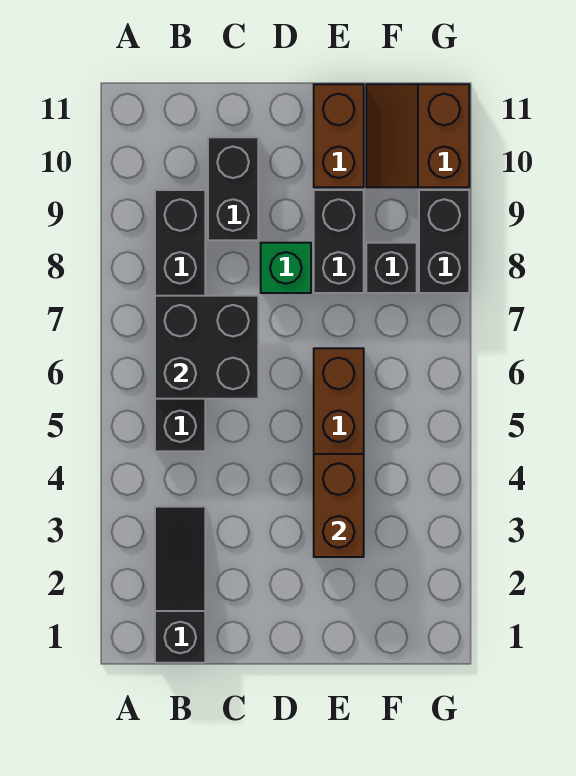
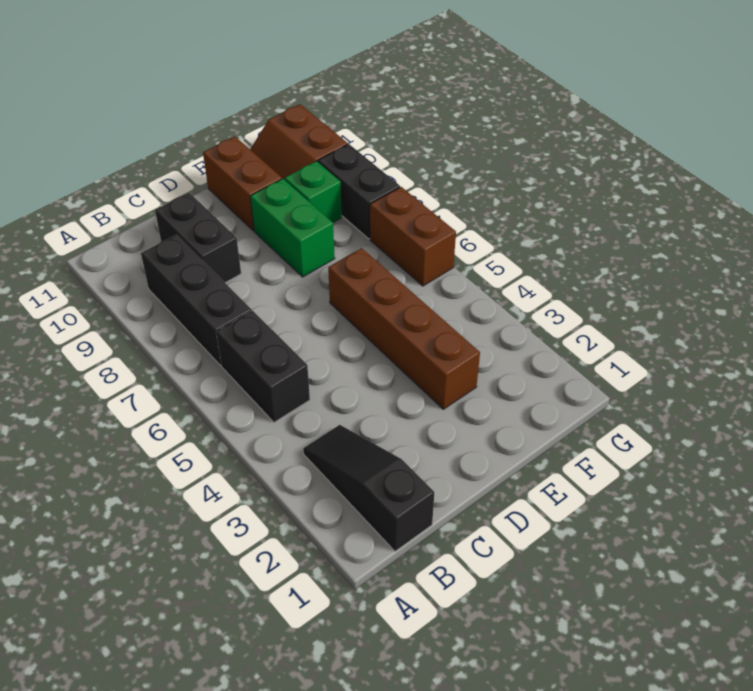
black brick B6:C7 level 2 -> none
green brick D8 level 1 -> green brick F9 level 1
brown brick E3:E4 level 2 -> brown brick G6:G7 level 1
black brick E8:E9 level 1 -> green brick E8:E9 level 1
black brick F8 level 1 -> none

